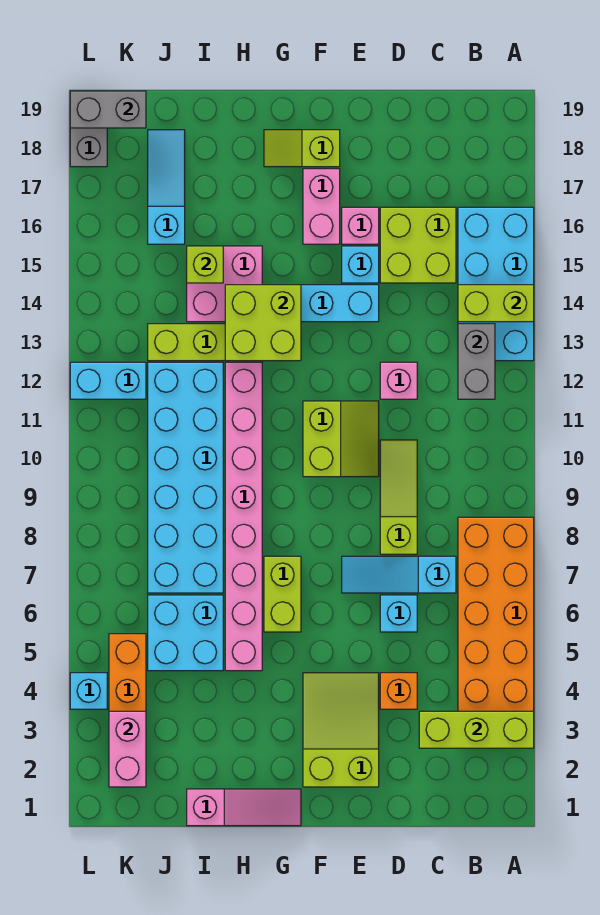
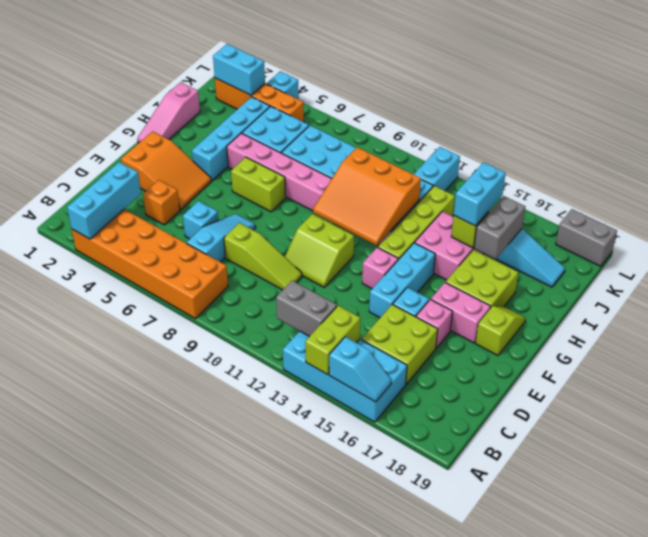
lime brick A3:C3 level 2 -> cyan brick A3:C3 level 2
none -> cyan slope A15:A16 level 2 top 15
pink brick D12 level 1 -> pink brick F13 level 1
lime slope E2:F4 level 1 top 2 -> orange slope E2:F4 level 1 top 2
none -> cyan brick G4:J4 level 1
none -> orange slope G10:I12 level 2 top I
lime brick G13:H14 level 2 -> lime brick G16:H17 level 1
none -> cyan brick I15:J15 level 3
pink brick K2:K3 level 2 -> cyan brick K2:K3 level 2
grey brick K19:L19 level 2 -> grey brick I16:J16 level 2

